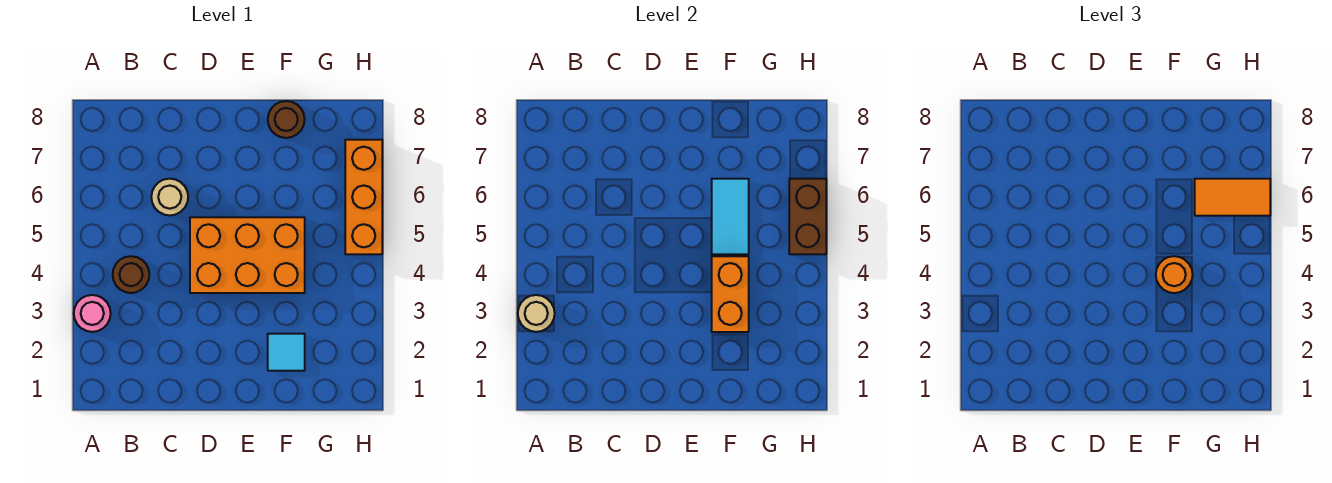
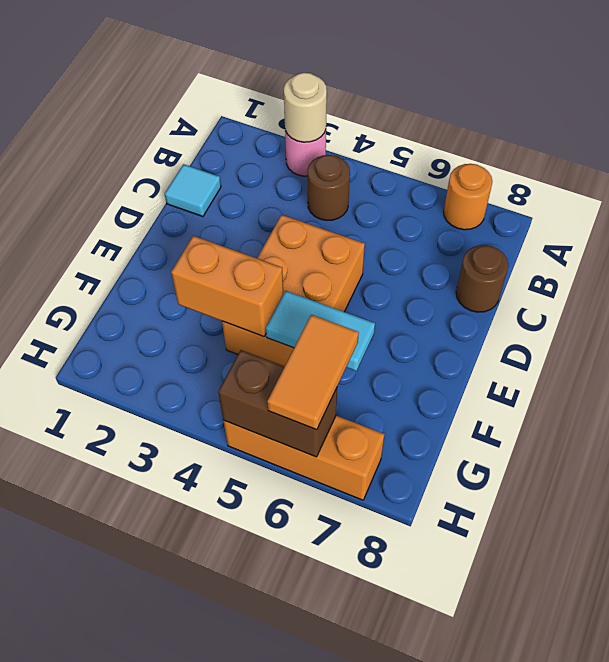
tan round brick C6 level 1 -> none
cyan tile F2 level 1 -> cyan tile C1 level 1
orange round brick F4 level 3 -> orange round brick A7 level 1
brown round brick F8 level 1 -> brown round brick C8 level 1

